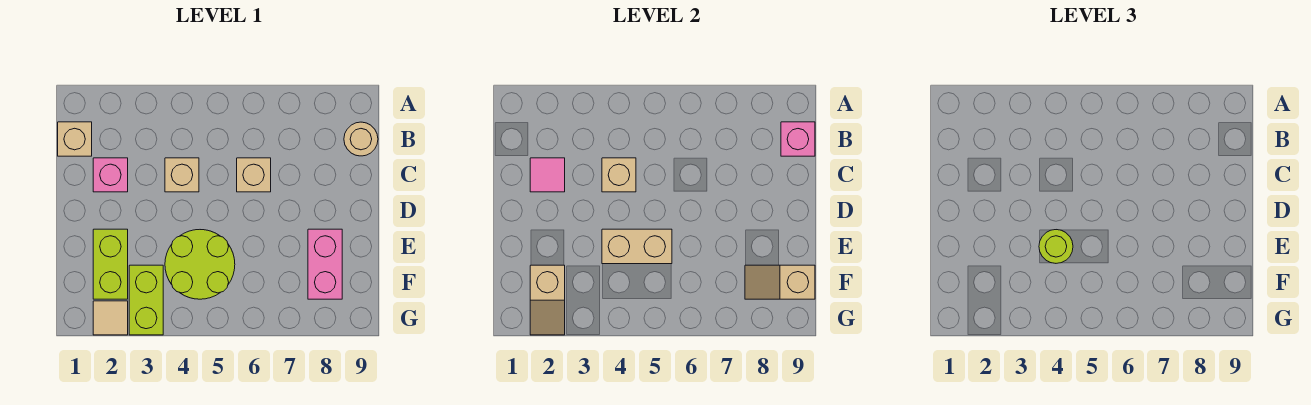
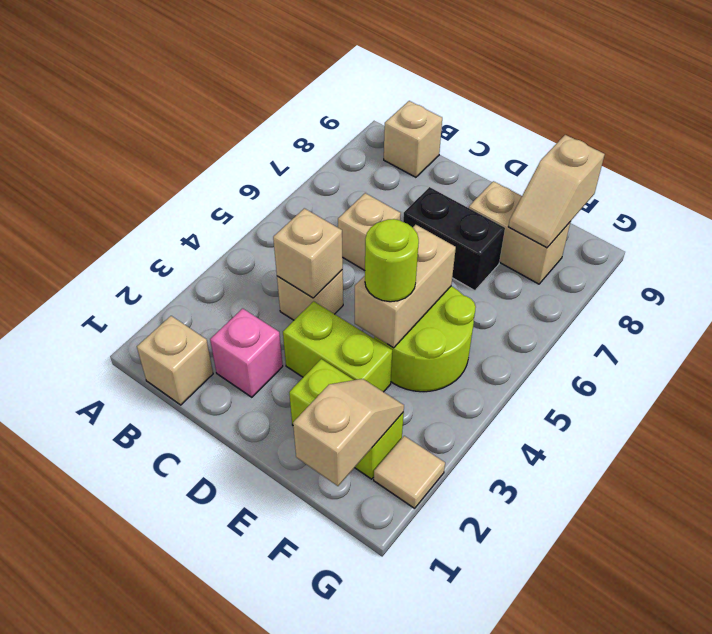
tan round brick B9 level 1 -> tan brick B9 level 1
pink brick B9 level 2 -> none
pink tile C2 level 2 -> none
none -> black brick D7:E7 level 1
pink brick E8:F8 level 1 -> tan brick E8:F8 level 1
tan slope F2:G2 level 2 top F -> tan slope F1:F2 level 2 top 1
lime brick F3:G3 level 1 -> lime brick D3:E3 level 1

